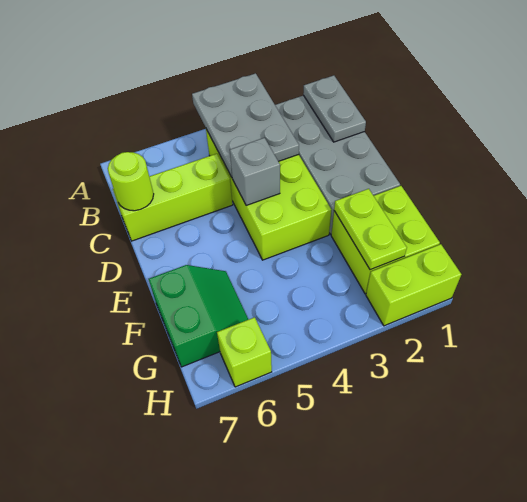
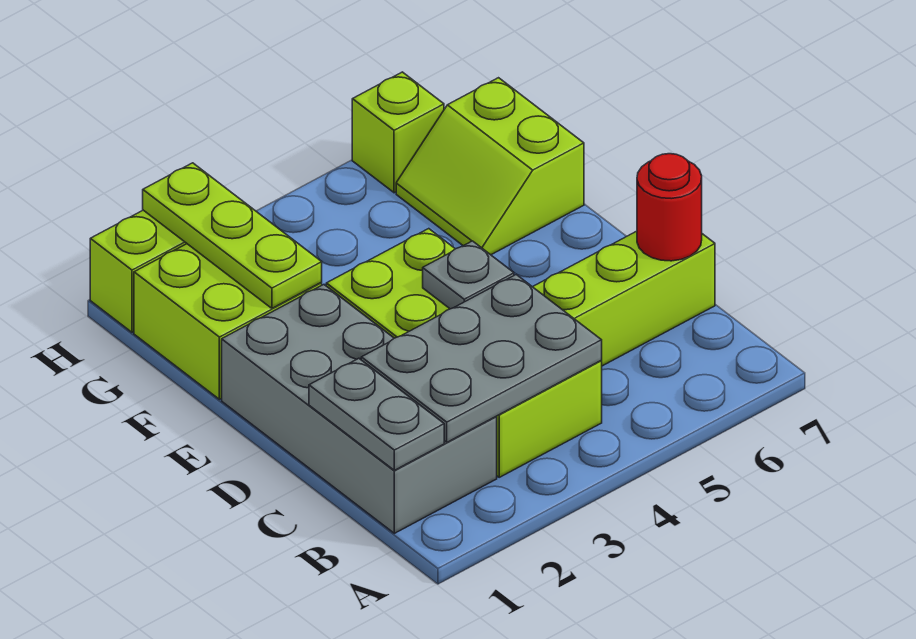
grey plate A3:C4 level 2 -> grey plate B2:C4 level 2
lime round brick C7 level 2 -> red round brick C7 level 2
grey brick D4 level 2 -> grey plate D4 level 2
lime plate F2:G2 level 2 -> lime plate F2:H2 level 2
green slope F6:G7 level 1 top 7 -> lime slope F6:G7 level 1 top 7

